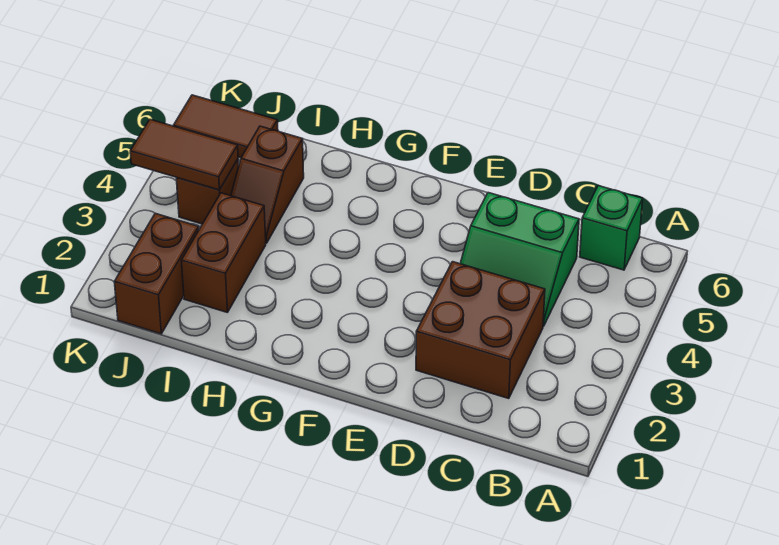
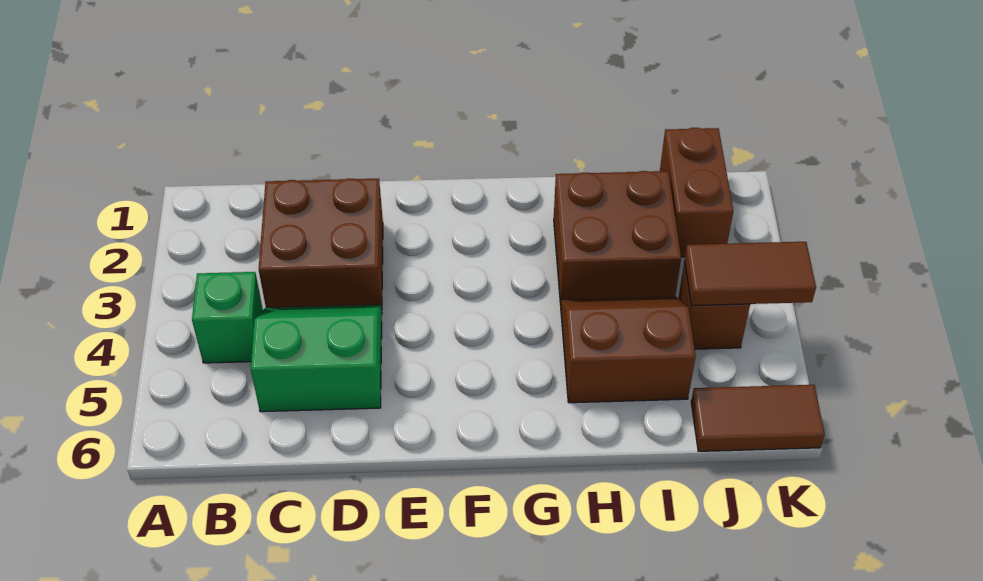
green brick B6 level 1 -> green brick B4 level 1
brown brick I2:I3 level 1 -> brown brick H2:I3 level 1
brown slope I4:I5 level 1 top 5 -> brown slope H4:I5 level 1 top 5

